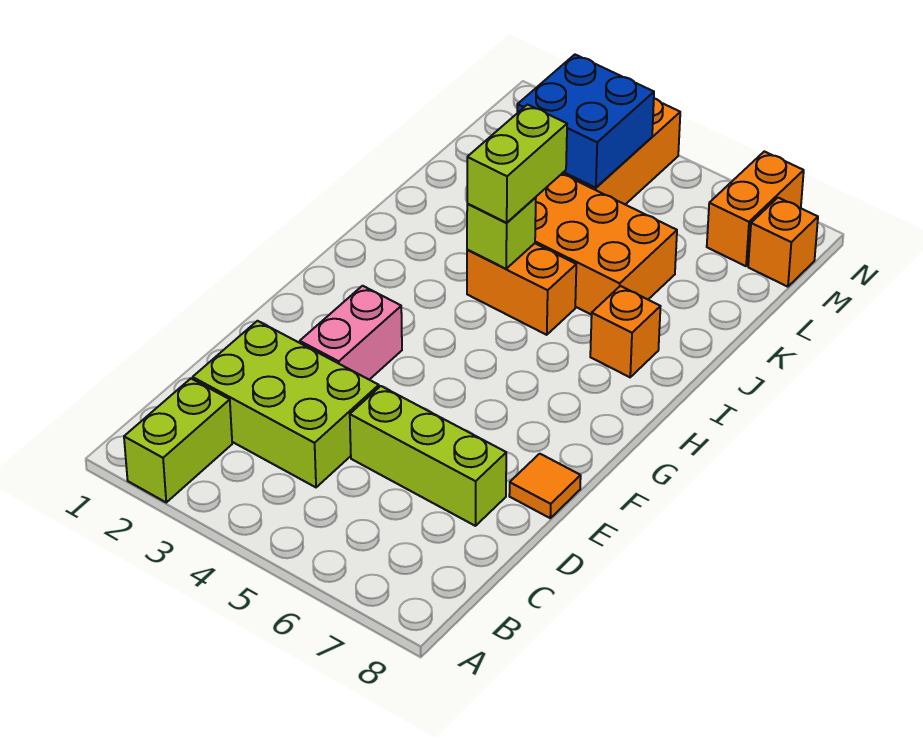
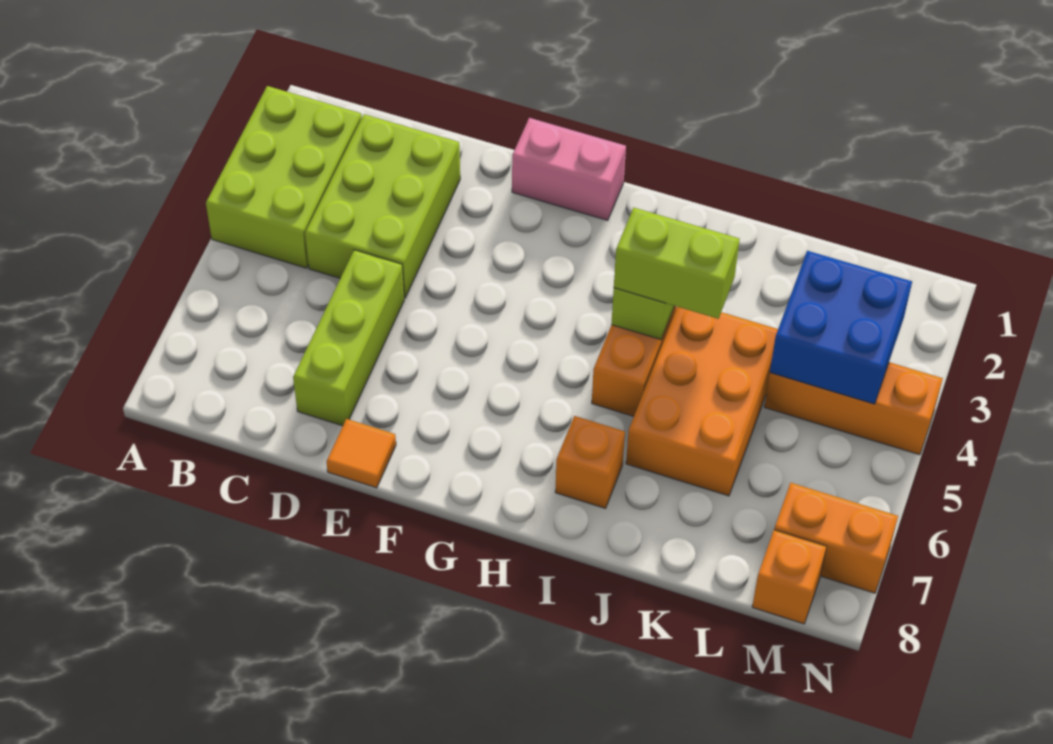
lime brick A2:B2 level 1 -> lime brick A2:B4 level 1
pink brick E3:F3 level 1 -> pink brick F1:G1 level 1

